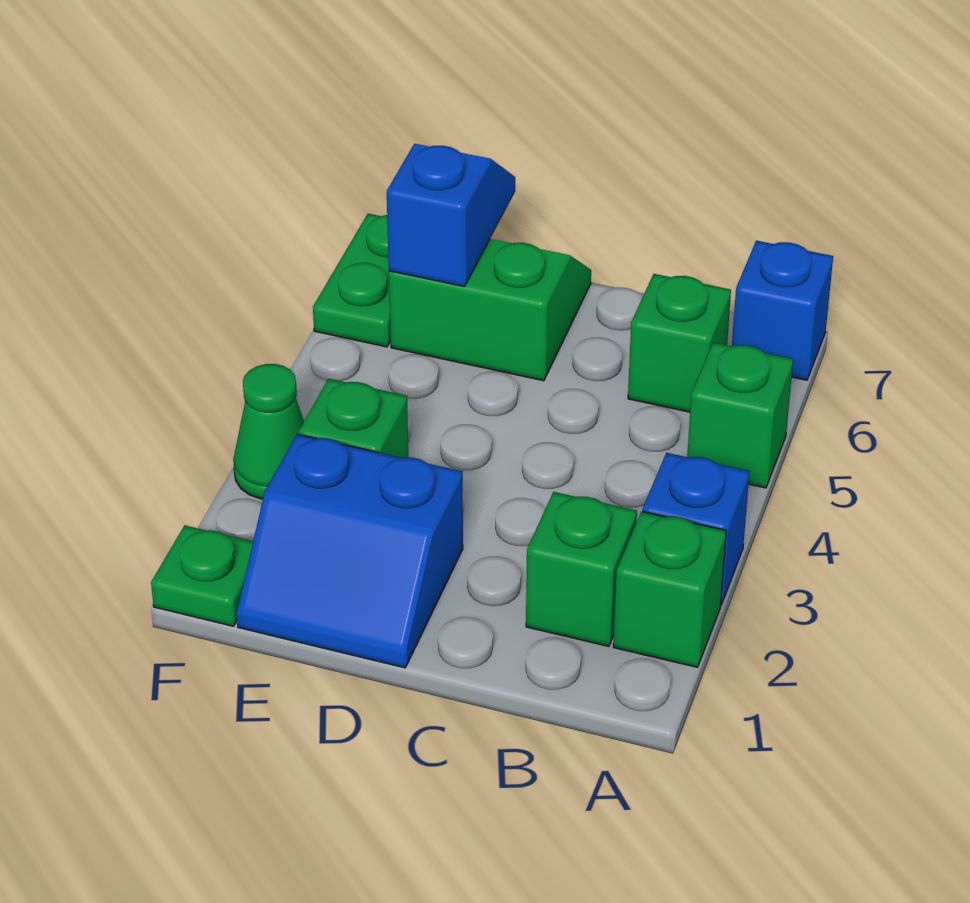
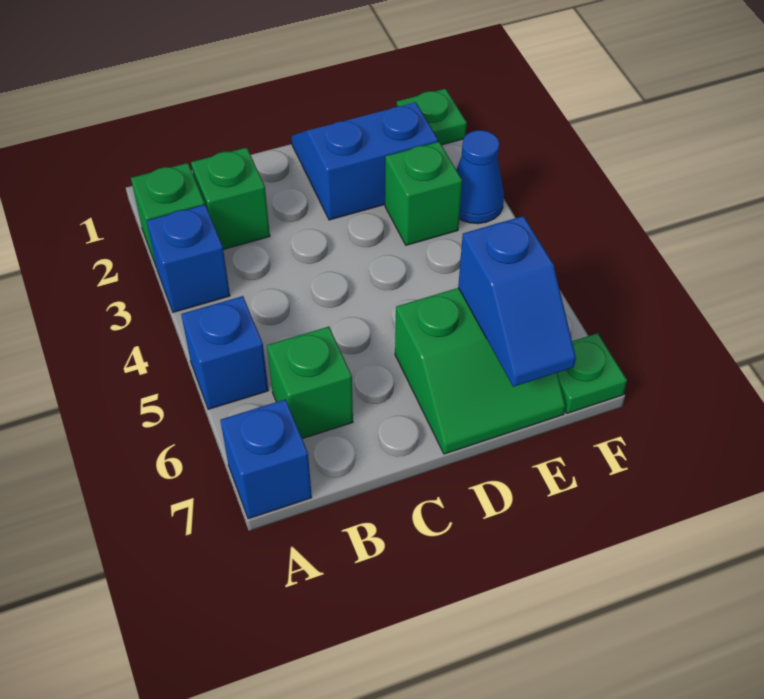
green brick A5 level 1 -> blue brick A5 level 1
green cone F3 level 1 -> blue cone F3 level 1
green plate F6:F7 level 1 -> green plate F7 level 1

